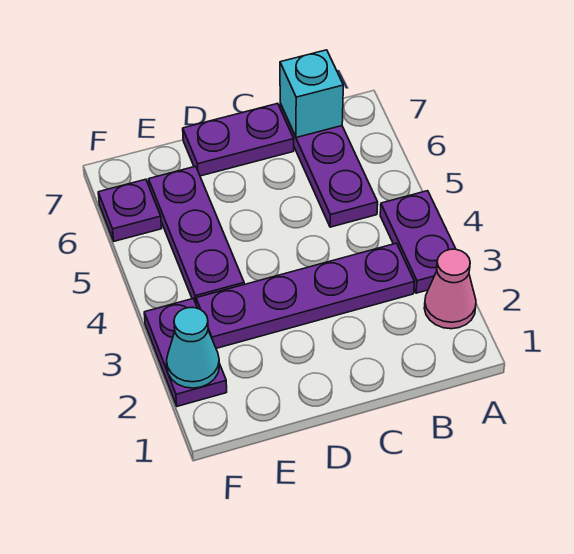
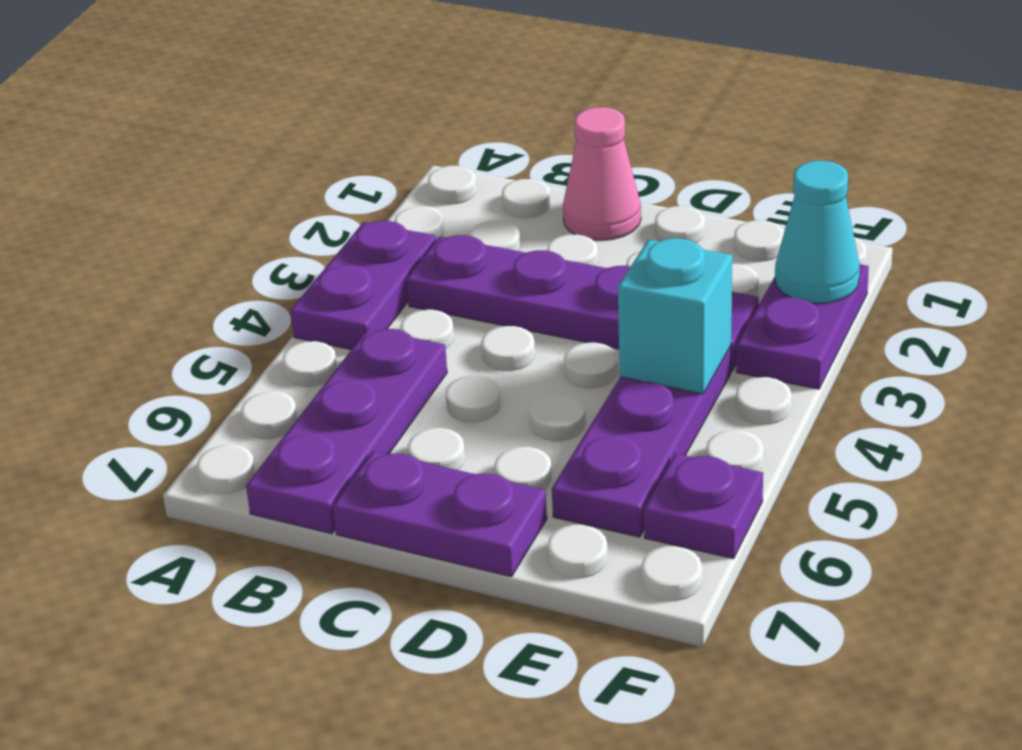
pink cone A2 level 1 -> pink cone C1 level 1
cyan brick B7 level 2 -> cyan brick E4 level 2

